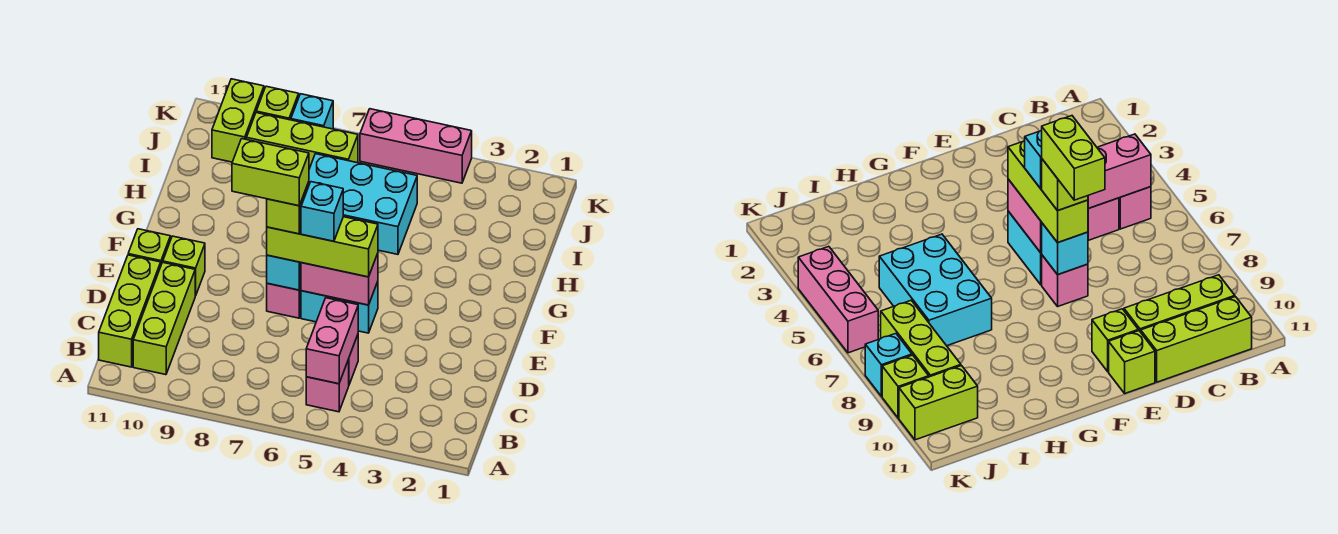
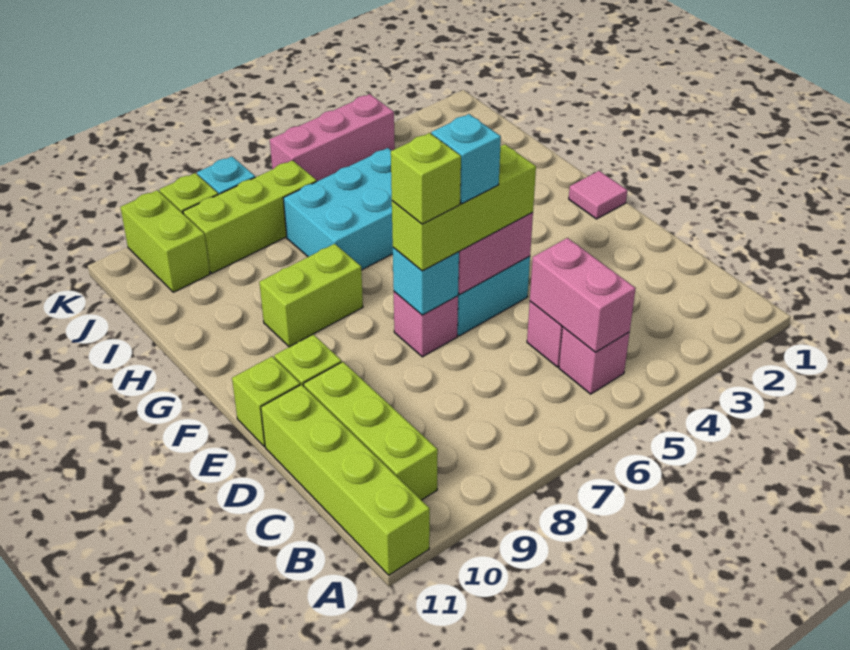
lime brick B11:D11 level 1 -> lime brick A11:D11 level 1
lime brick E7:E8 level 5 -> lime brick G8:G9 level 1
none -> pink tile F1 level 1

